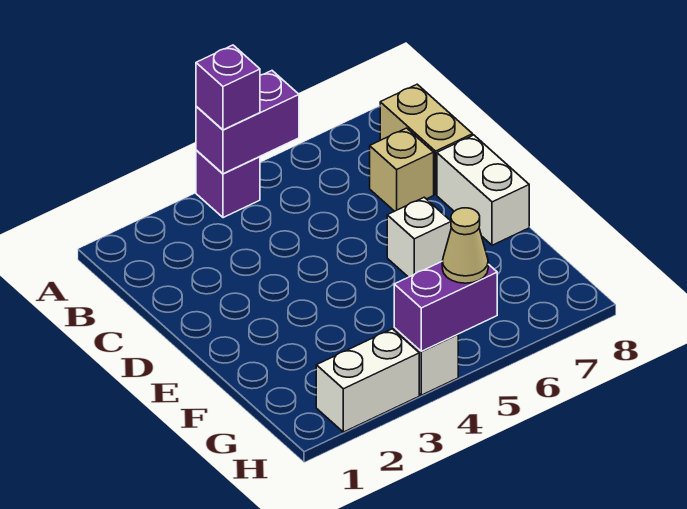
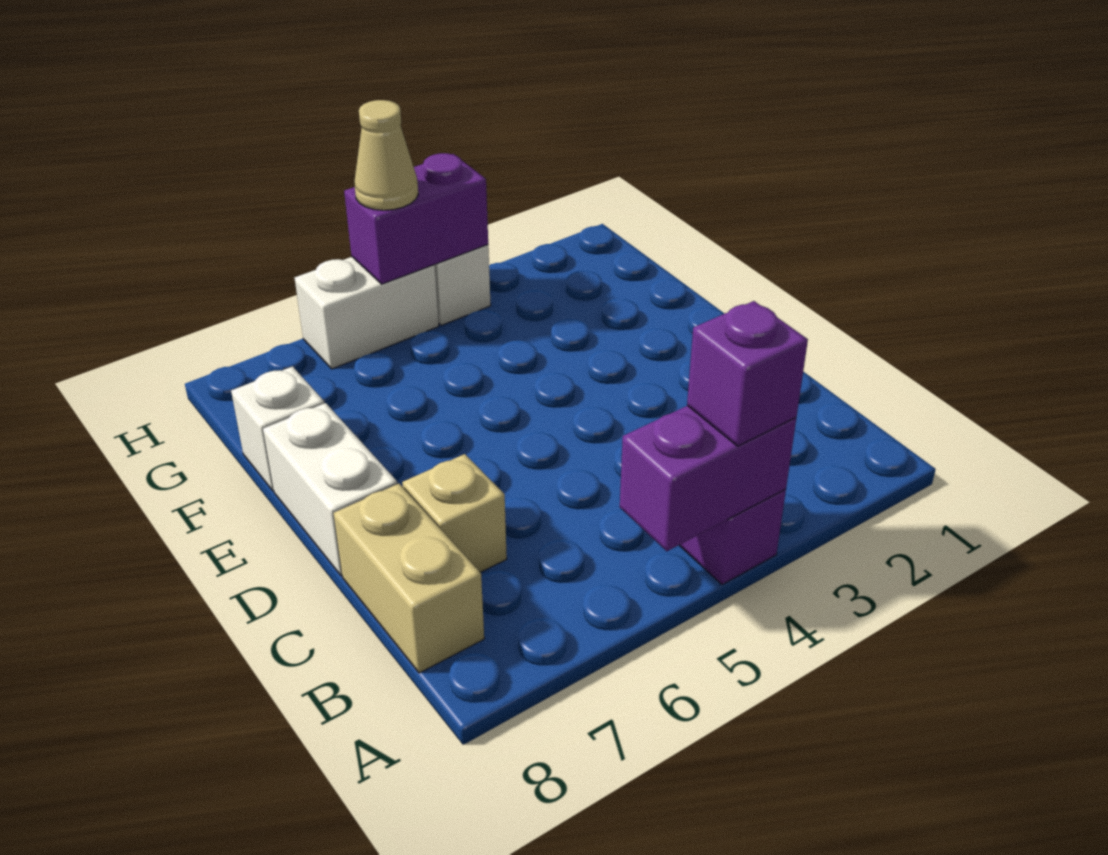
white brick E6 level 1 -> white brick F8 level 1
white brick H2:H3 level 1 -> white brick H5:H6 level 1

